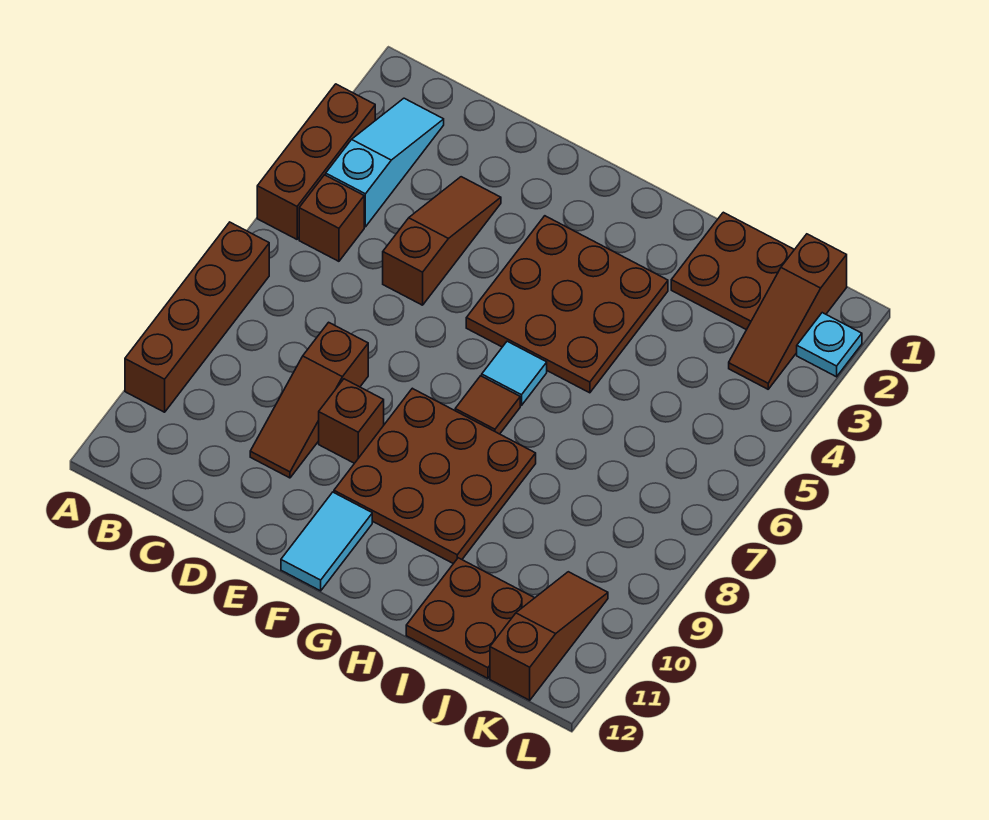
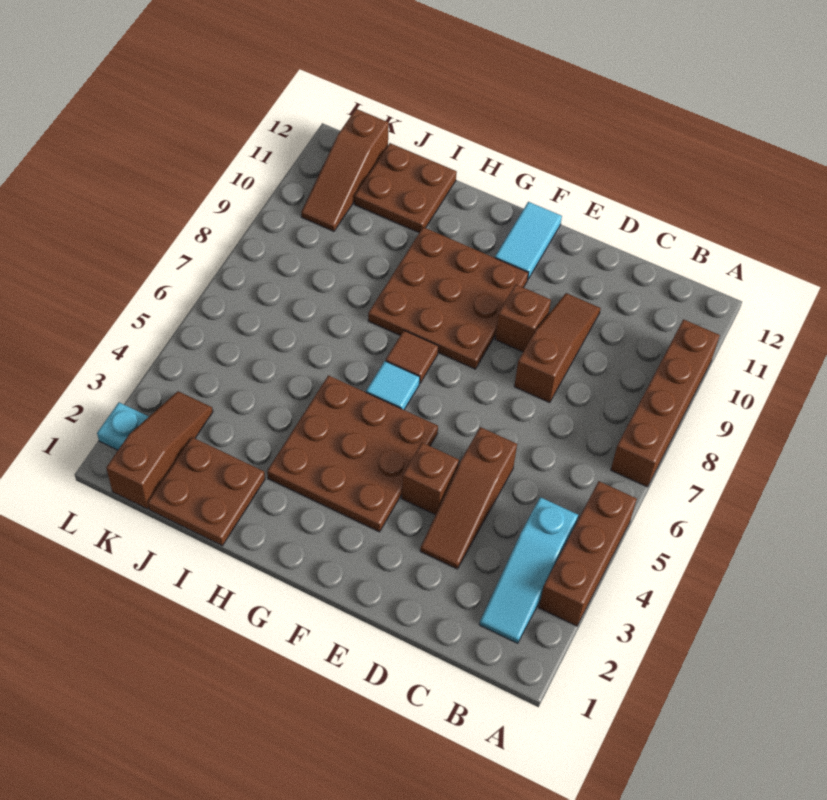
brown brick B5 level 1 -> brown brick E4 level 1

